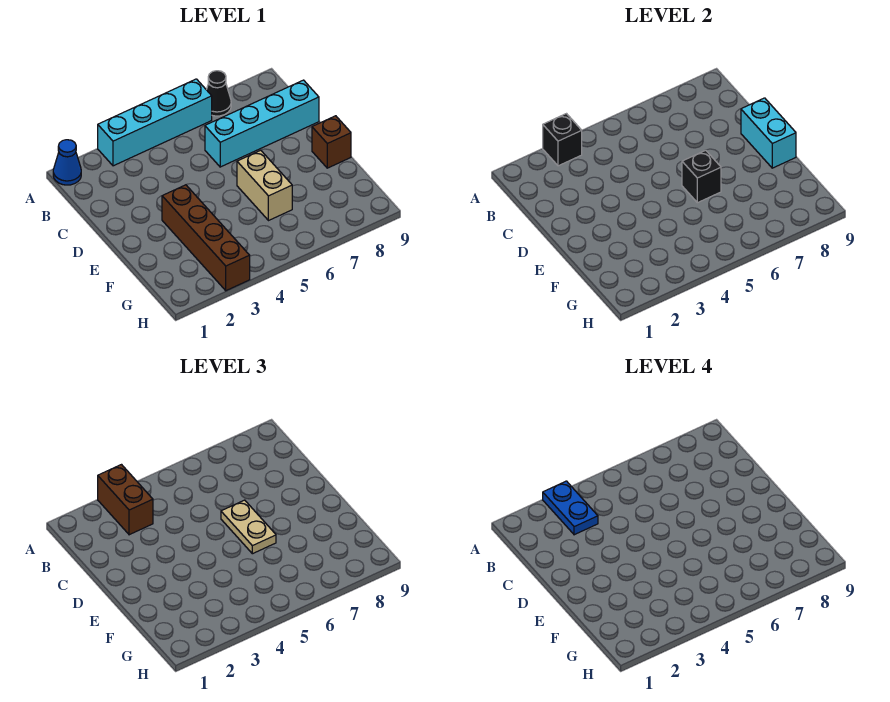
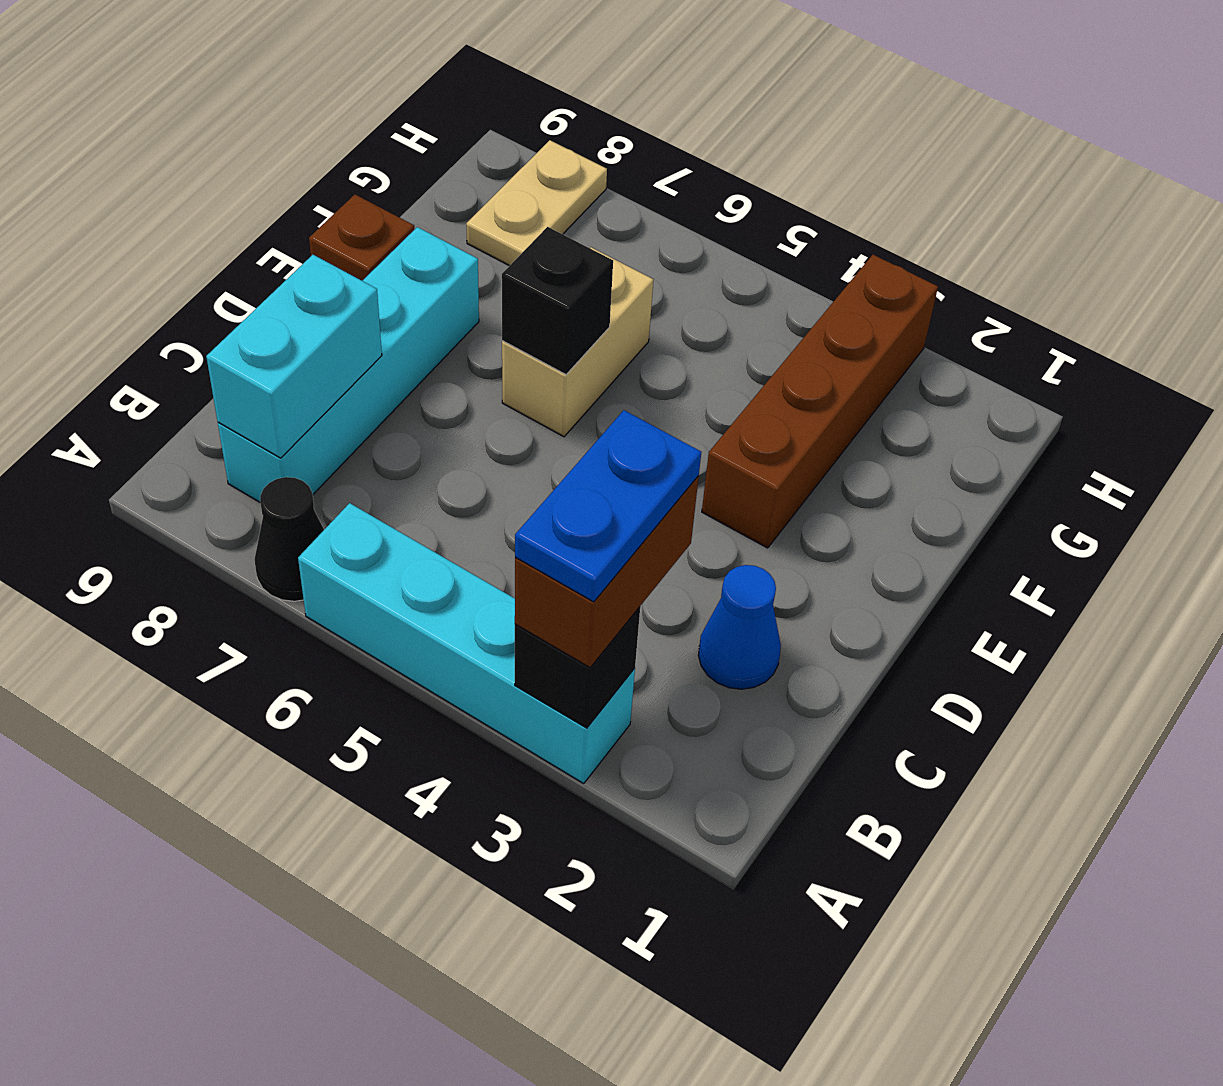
blue cone A1 level 1 -> blue cone C2 level 1
cyan brick C6:C9 level 1 -> cyan brick B8:E8 level 1
tan plate D6:E6 level 3 -> tan plate G8:H8 level 1
cyan brick D9:E9 level 2 -> cyan brick B8:C8 level 2

